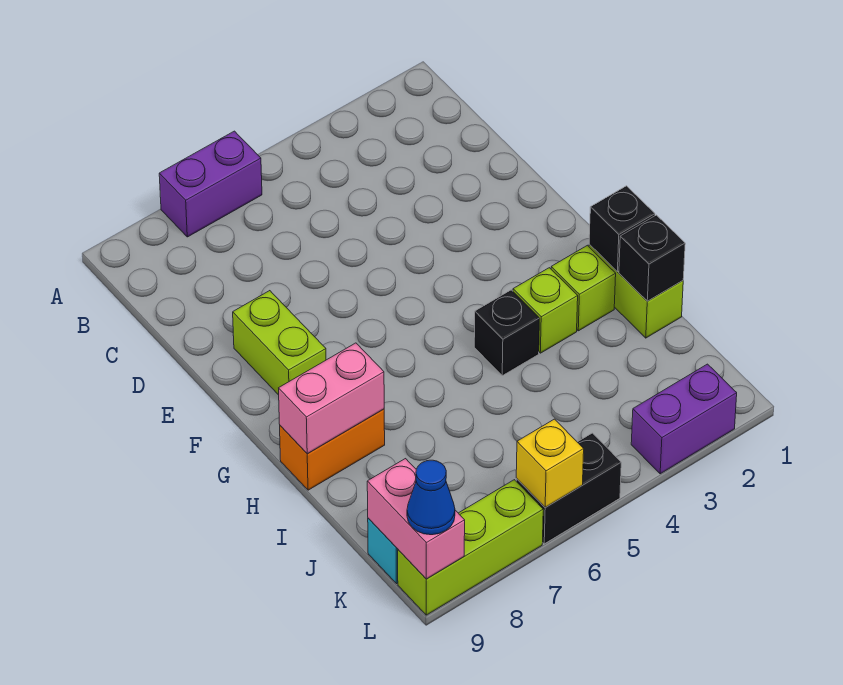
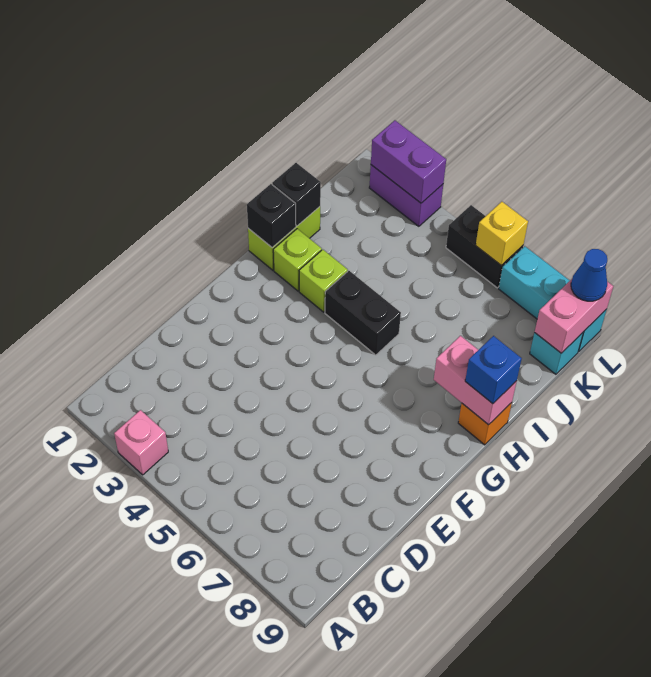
none -> pink brick A3 level 1
purple brick A6:A7 level 1 -> purple brick L2:L3 level 2
lime brick E8:F8 level 1 -> none
black brick H4 level 1 -> black brick H4:H5 level 1
orange brick H8:H9 level 1 -> orange brick H9 level 1
none -> blue brick H9 level 3
lime brick L7:L9 level 1 -> cyan brick L7:L9 level 1

